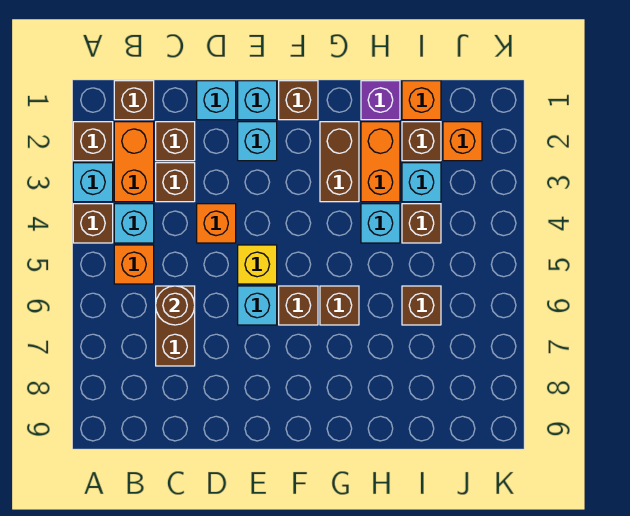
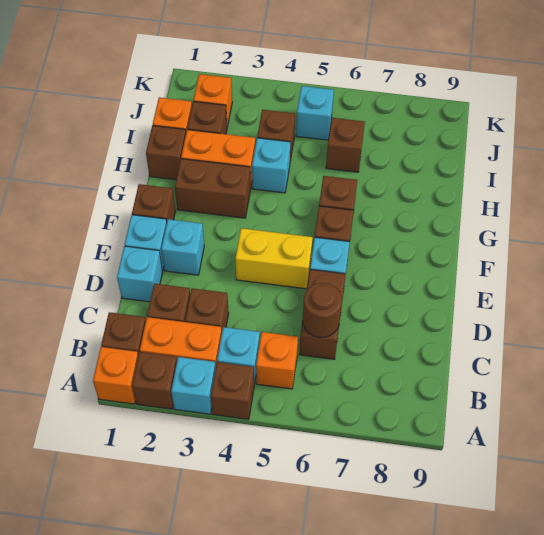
brown brick C6:C7 level 1 -> brown brick C6:D6 level 1
orange brick D4 level 1 -> orange brick A1 level 1
yellow brick E5 level 1 -> yellow brick E4:E5 level 1
purple brick H1 level 1 -> brown brick H1 level 1
cyan brick I3 level 1 -> cyan brick J5 level 1

